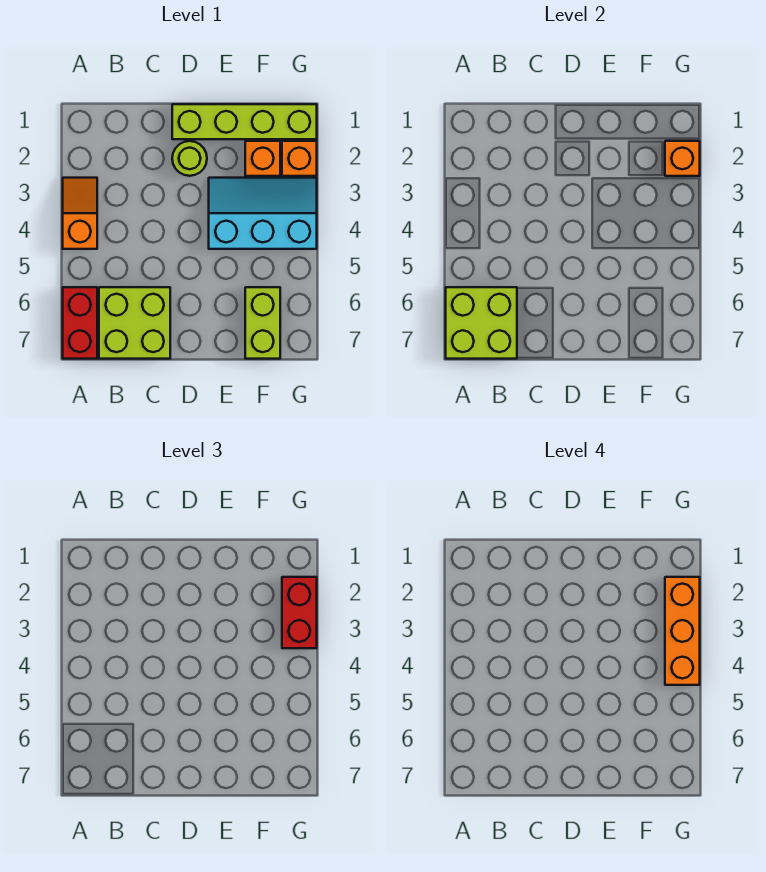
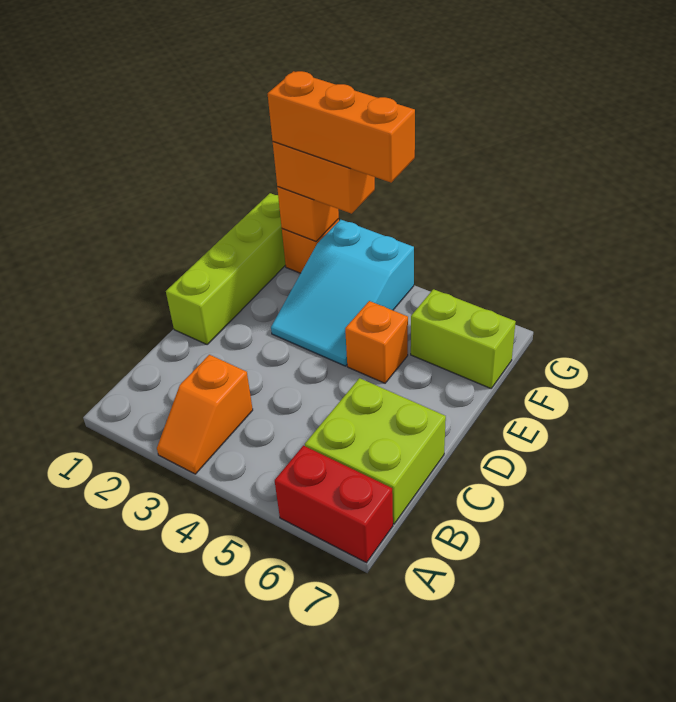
orange slope A3:A4 level 1 top 4 -> orange slope A3:B3 level 1 top B
lime brick A6:B7 level 2 -> none
lime round brick D2 level 1 -> none
cyan slope E3:G4 level 1 top 4 -> cyan slope E3:G4 level 1 top G
orange brick F2 level 1 -> orange brick E5 level 1
red brick G2:G3 level 3 -> orange brick G2:G3 level 3

